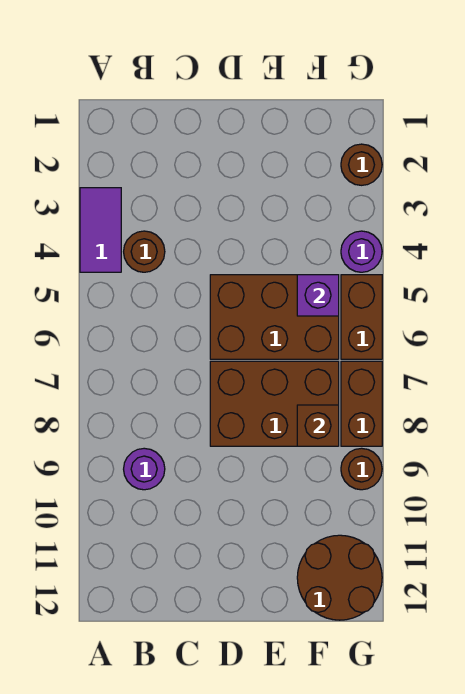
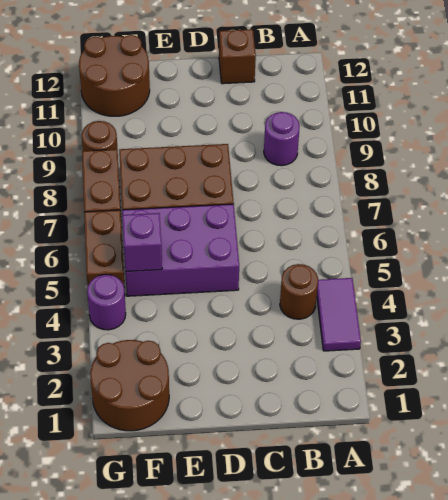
brown brick D5:F6 level 1 -> purple brick D5:F6 level 1
brown brick F8 level 2 -> brown brick C12 level 1
brown round brick G2 level 1 -> brown round brick F1:G2 level 1

